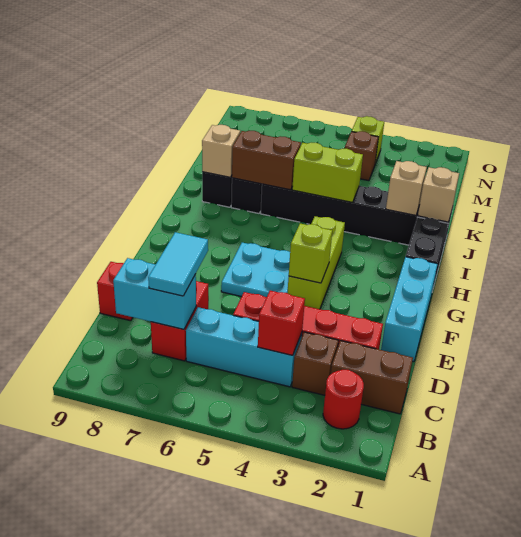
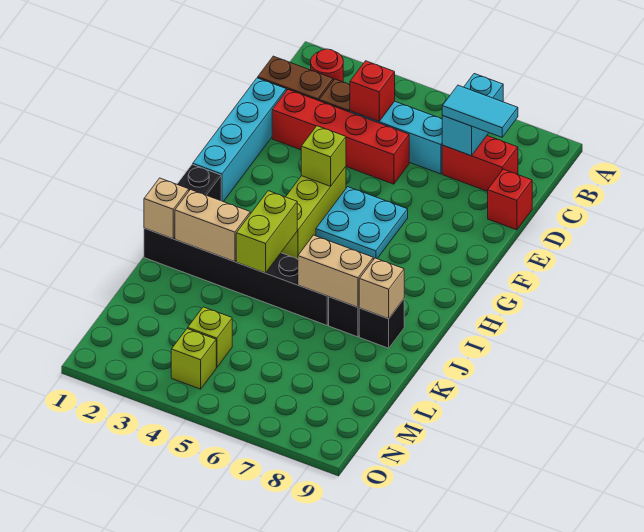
red brick C7:D7 level 1 -> red brick C7:C8 level 1
cyan brick C7:C8 level 2 -> cyan brick B7:C7 level 2
cyan tile C7:D7 level 3 -> cyan tile C7:C8 level 3
cyan brick E1:G1 level 1 -> cyan brick D1:G1 level 1
tan brick J2 level 2 -> tan brick J2:J3 level 2
lime brick J4:J5 level 2 -> lime brick I4:J4 level 2
brown brick J6:J7 level 2 -> tan brick J6:J7 level 2
brown brick M4 level 1 -> lime brick M4 level 1

